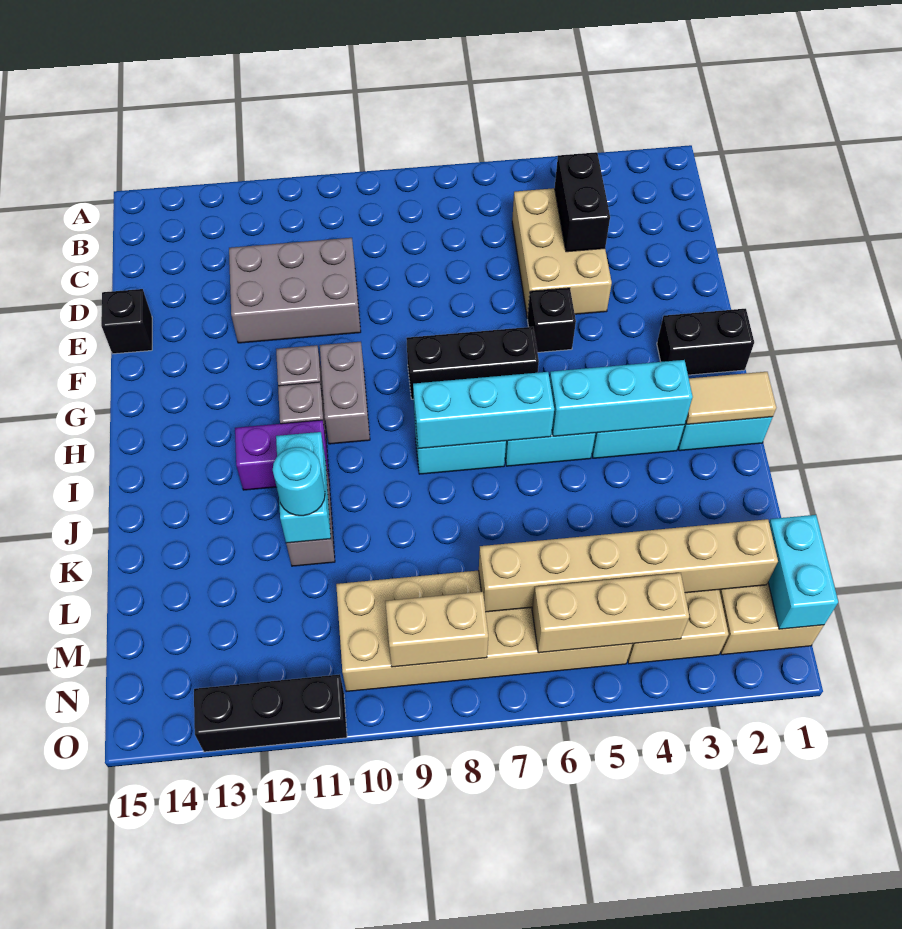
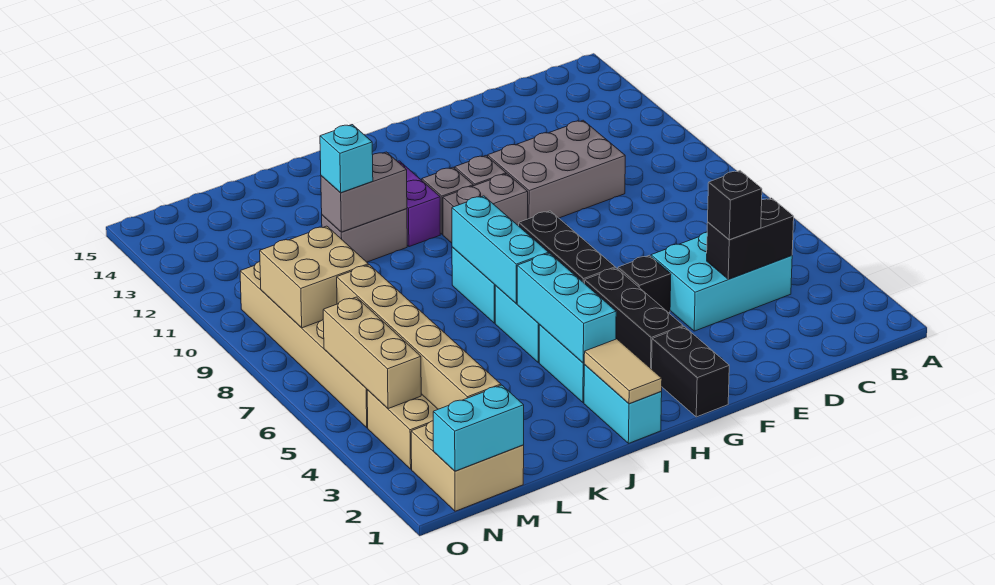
tan brick C4:E5 level 1 -> cyan brick C4:E5 level 1
grey brick D10:E12 level 1 -> grey brick D10:F11 level 1
black brick E15 level 1 -> black brick D4 level 3
cyan brick J11:K11 level 2 -> grey brick J11:K11 level 2
cyan round brick K11 level 3 -> cyan brick K11 level 3
tan brick N8:N9 level 2 -> tan brick M8:N9 level 2
black brick O11:O13 level 1 -> black brick G3:G5 level 1

